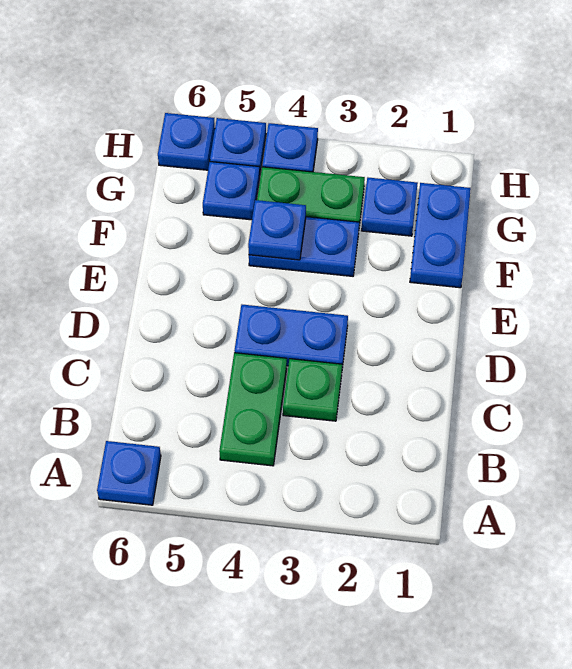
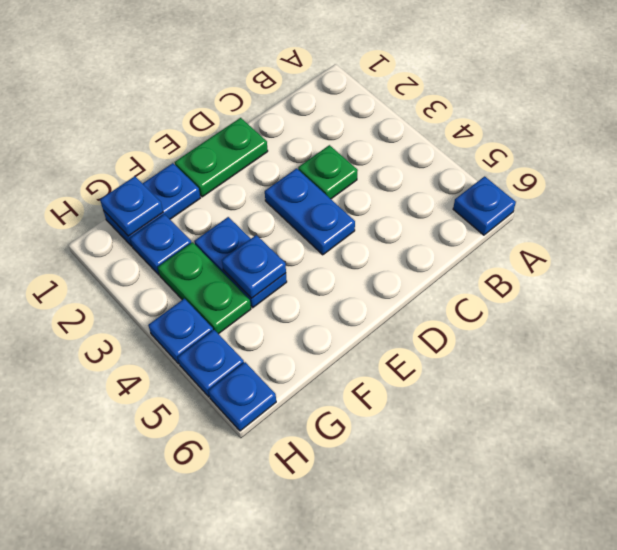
green plate B4:C4 level 1 -> green plate D1:E1 level 1
blue plate G5 level 1 -> blue plate G1 level 2

